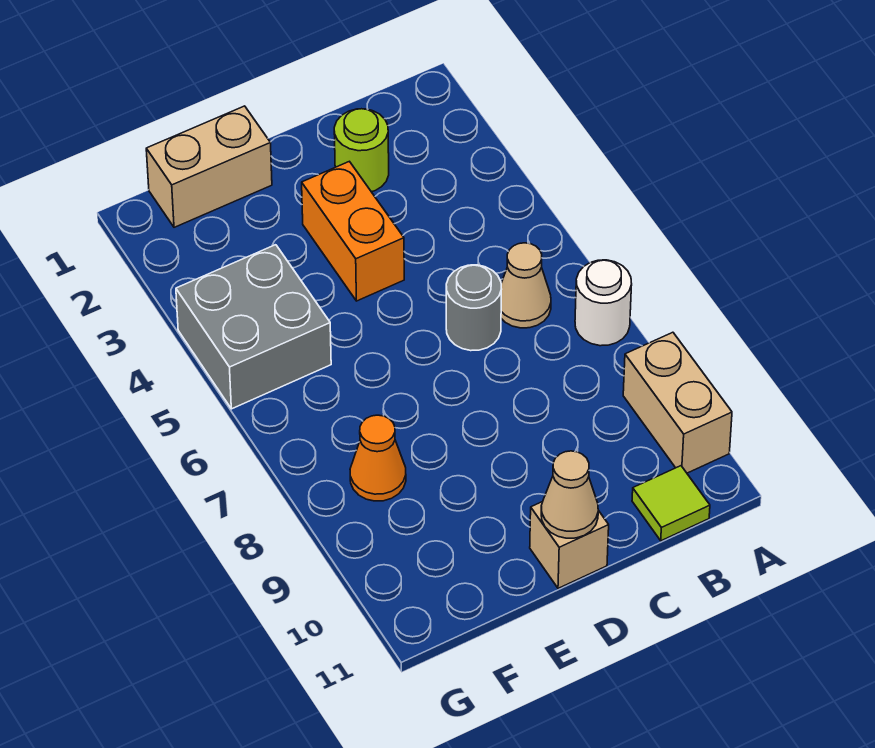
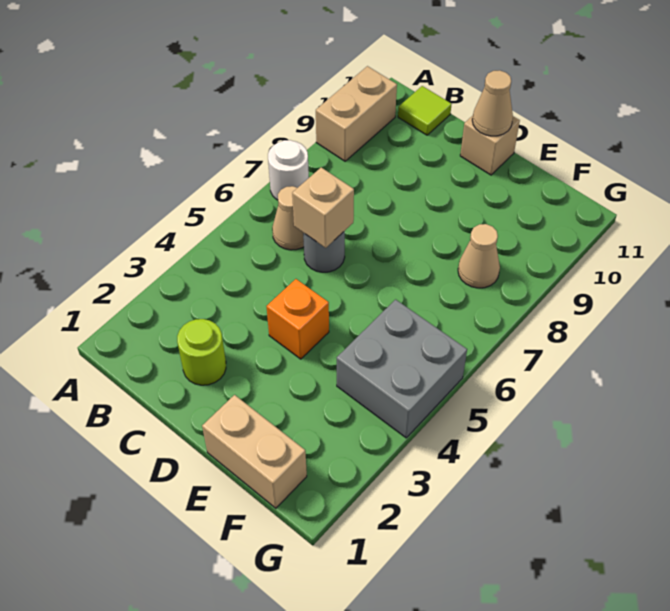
none -> tan brick C6 level 2
orange brick D3:D4 level 1 -> orange brick D4 level 1
orange cone F8 level 1 -> tan cone F8 level 1

